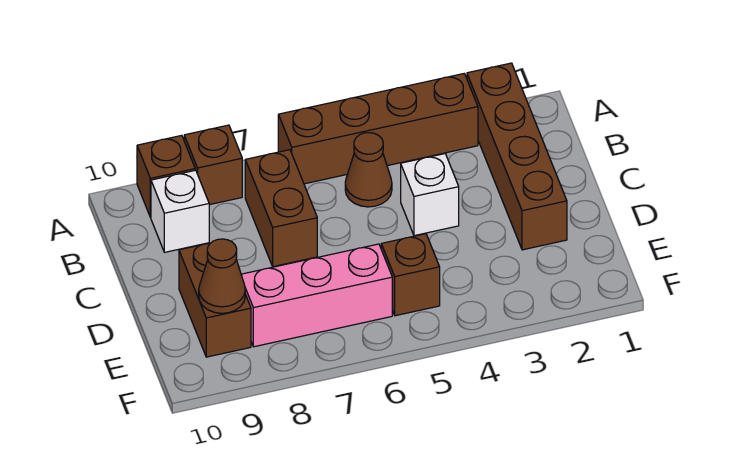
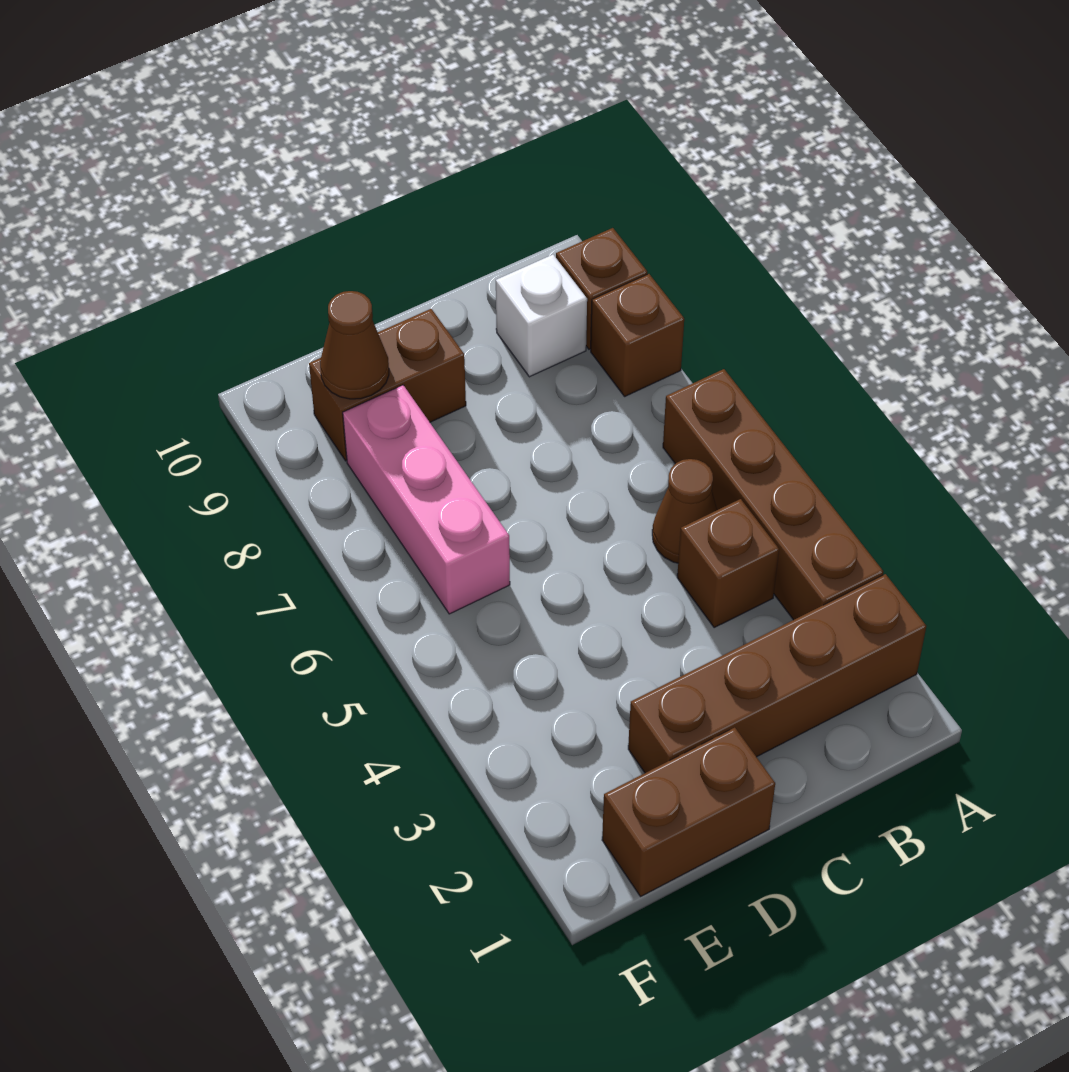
brown brick B7:C7 level 1 -> brown brick D1:E1 level 1
white brick C4 level 1 -> none
brown brick E5 level 1 -> brown brick B4 level 1

